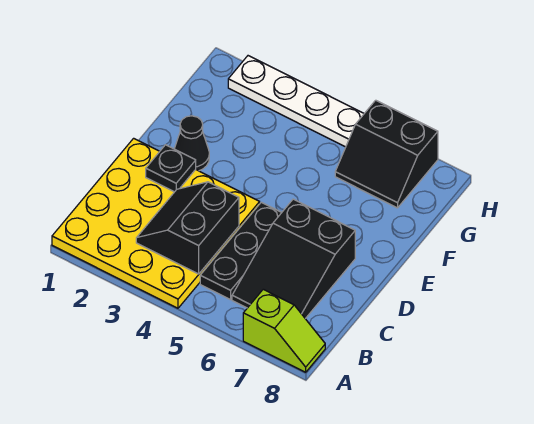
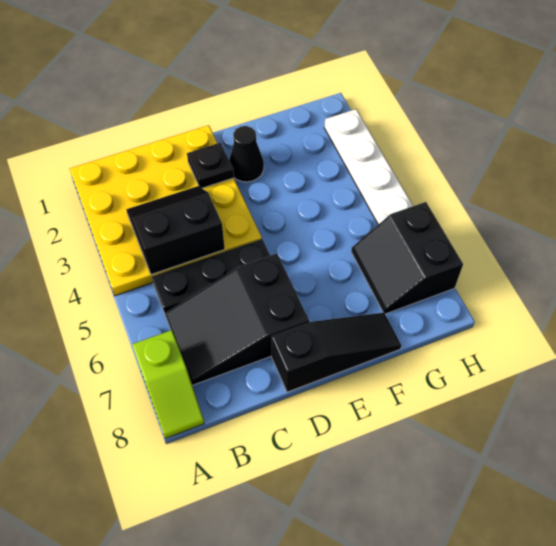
none -> black slope D8:F8 level 1 top D

